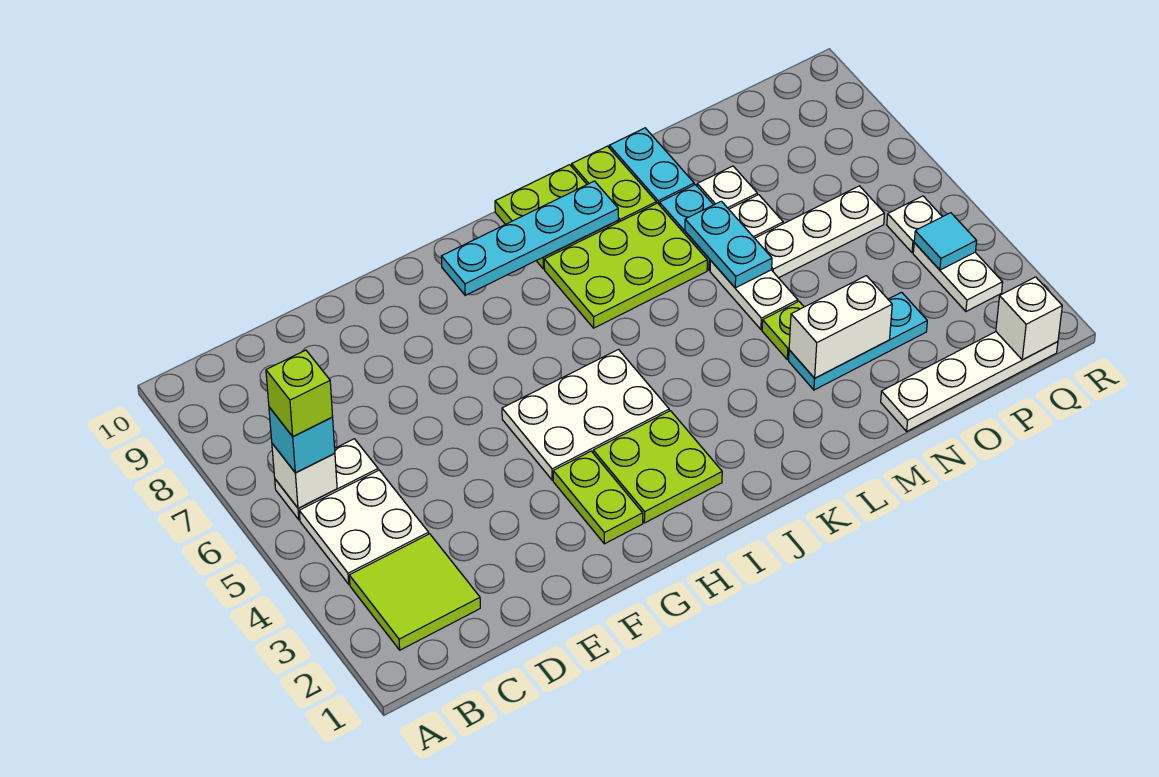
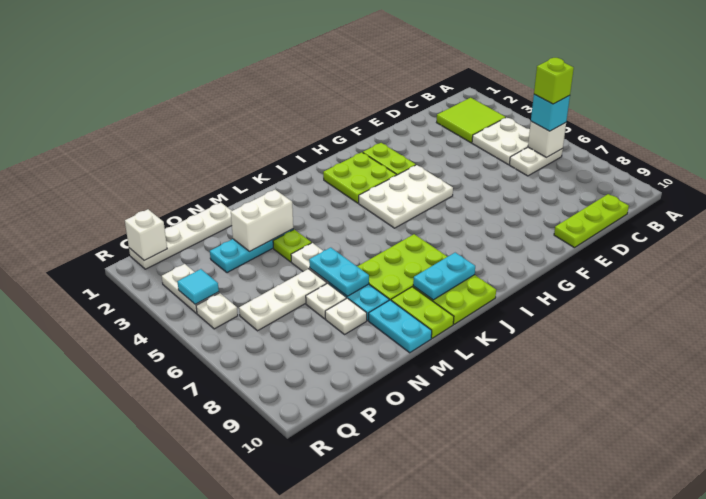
none -> lime plate C10:E10 level 1
cyan plate H9:K9 level 2 -> cyan plate J9:K9 level 2

